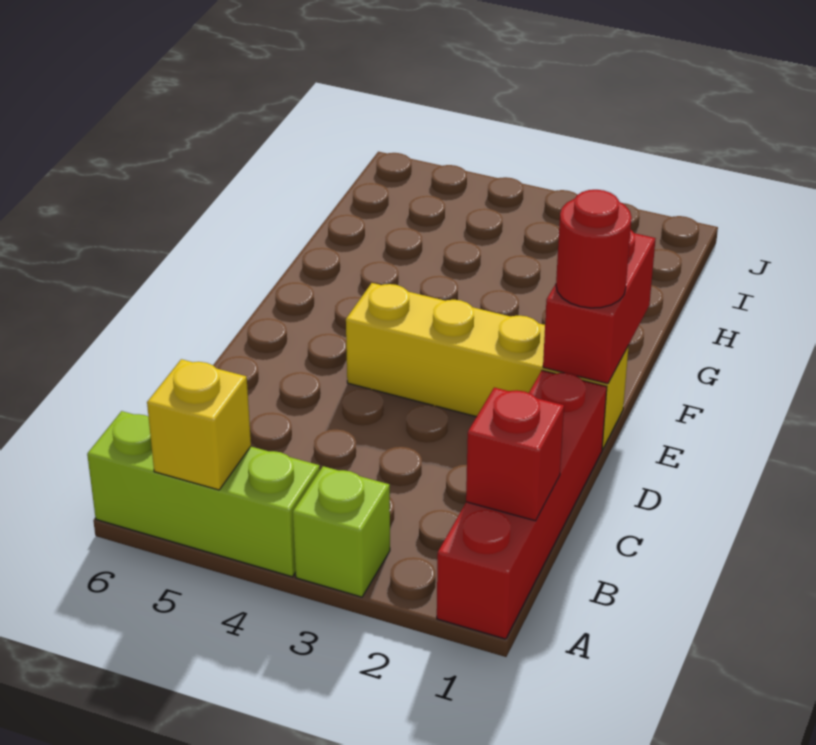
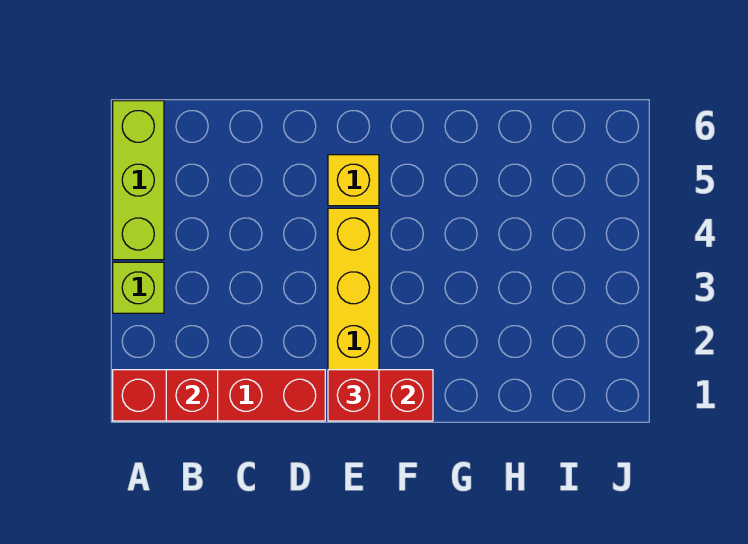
yellow brick A5 level 2 -> yellow brick E5 level 1
red round brick E1 level 3 -> red brick E1 level 3

